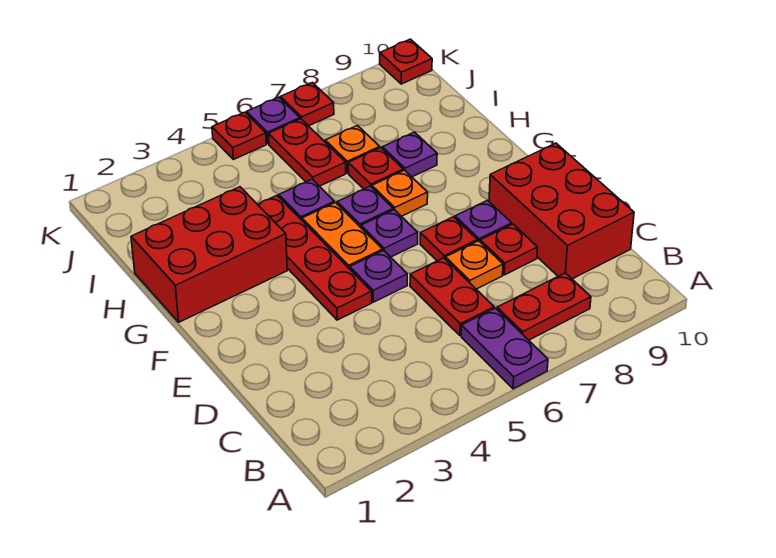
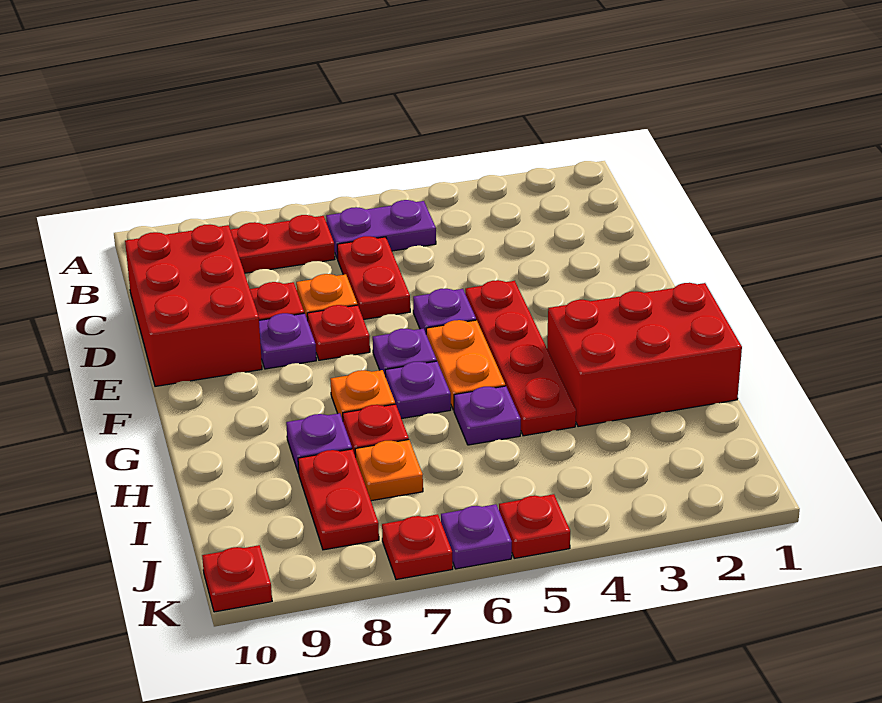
purple plate A6:B6 level 1 -> purple plate B5:B6 level 1
red plate I6:J6 level 1 -> red plate I8:J8 level 1

